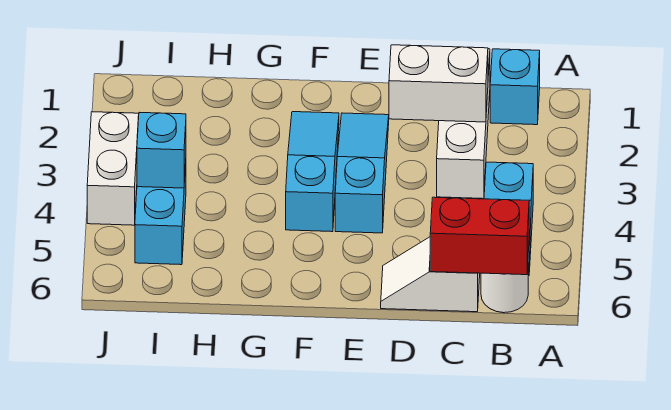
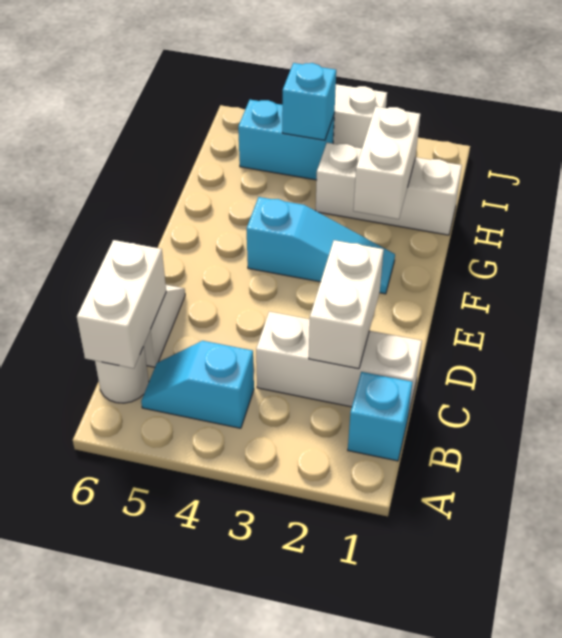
red brick B6:C6 level 2 -> white brick B6:C6 level 2
cyan slope E2:E4 level 1 top 4 -> none
none -> white brick G2:H2 level 2
none -> white brick H1:H3 level 1

